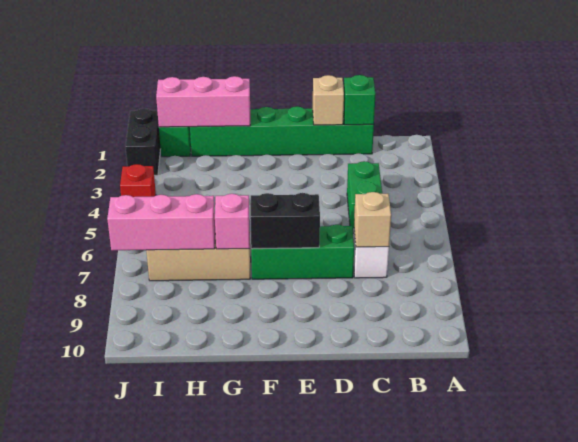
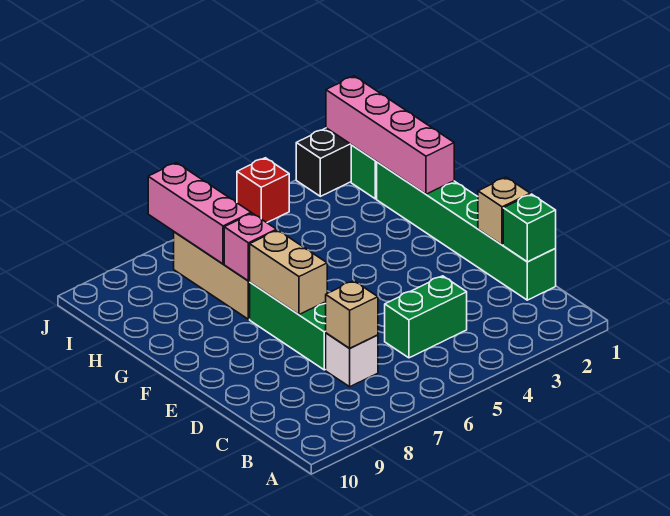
black brick E7:F7 level 2 -> tan brick E7:F7 level 2
pink brick G1:I1 level 2 -> pink brick G1:J1 level 2

